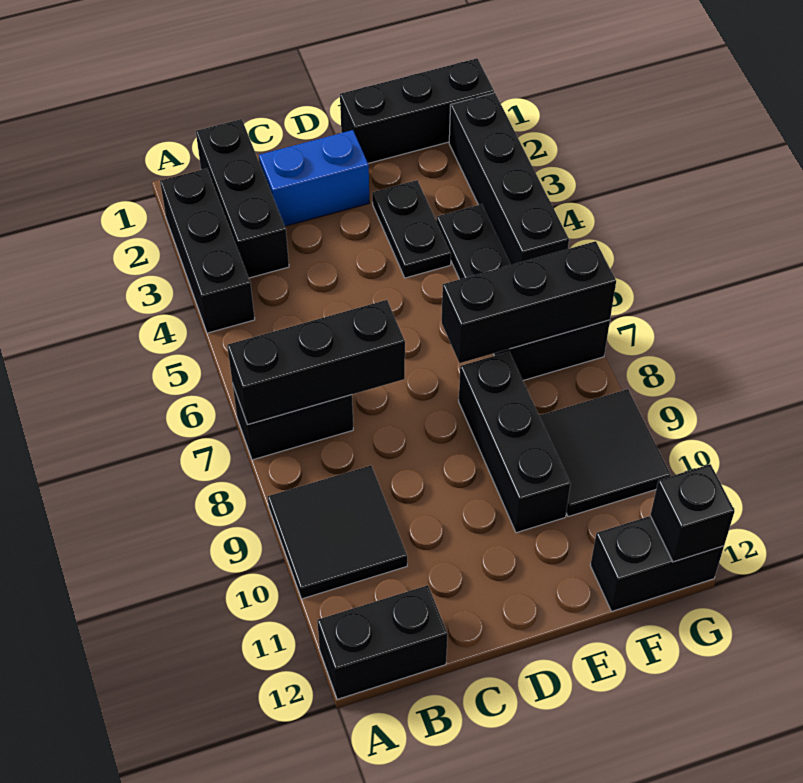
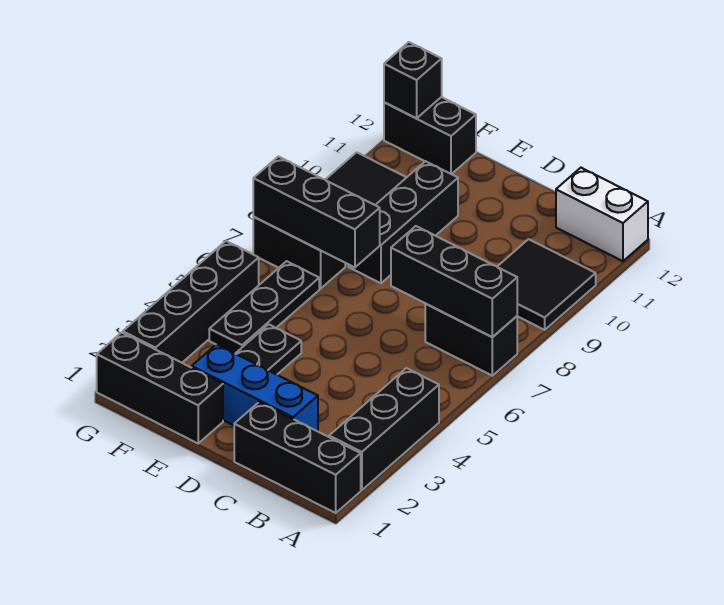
black brick A12:B12 level 1 -> white brick A12:B12 level 1
black brick B1:B3 level 1 -> black brick A1:C1 level 1
blue brick C2:D2 level 1 -> blue brick C2:E2 level 1

